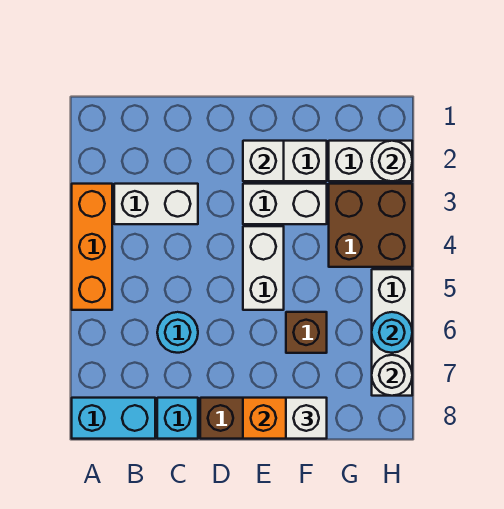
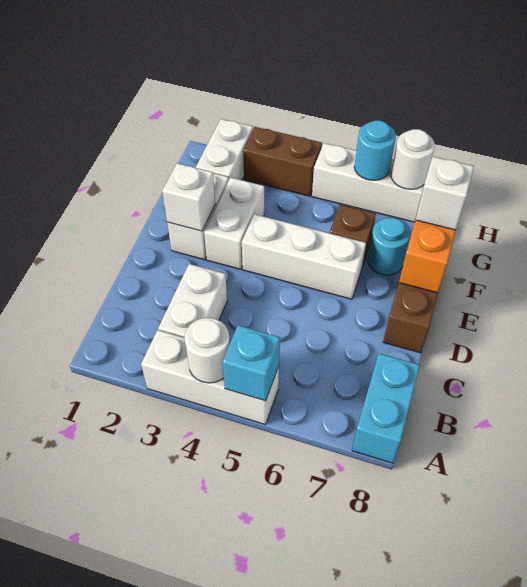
orange brick A3:A5 level 1 -> white brick A3:A5 level 1
cyan round brick C6 level 1 -> cyan round brick F7 level 1
cyan brick C8 level 1 -> cyan brick A5 level 2
white brick E4:E5 level 1 -> white brick E4:E6 level 1
brown brick G3:H4 level 1 -> brown brick H3:H4 level 1
white round brick H2 level 2 -> white round brick A4 level 2

